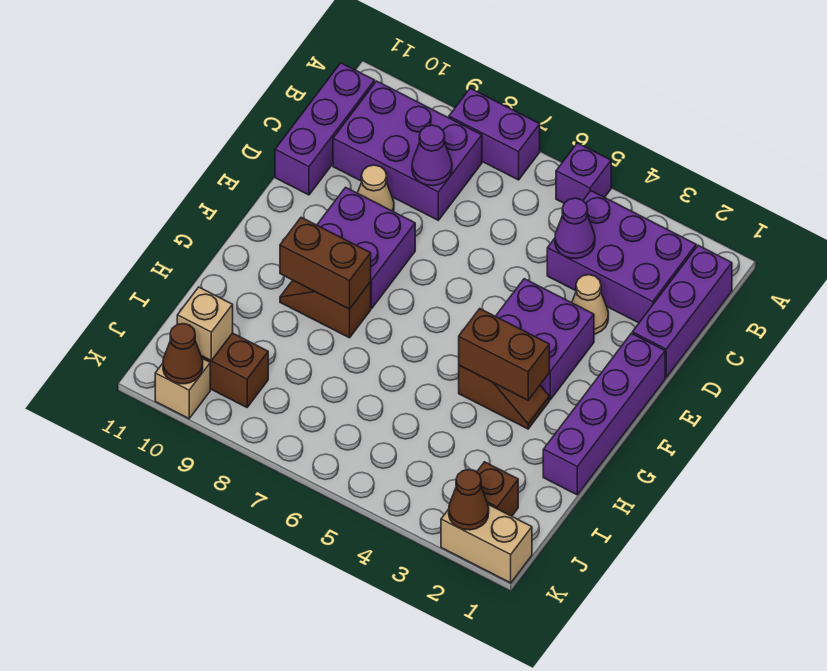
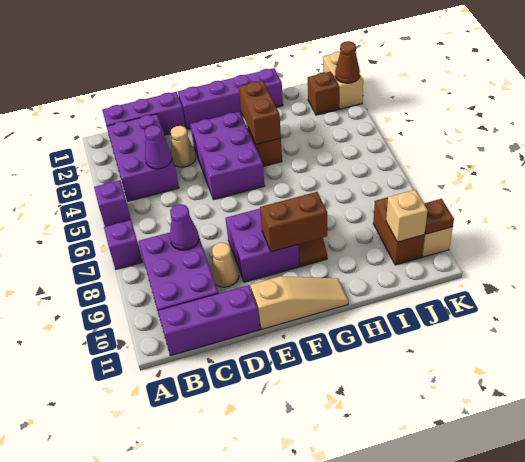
purple brick A7:A8 level 1 -> purple brick A7 level 1
purple brick E3:F4 level 1 -> purple brick E3:F5 level 1
none -> tan slope E11:G11 level 1 top E
brown brick G8:G9 level 2 -> brown brick F9:G9 level 2
brown cone K10 level 2 -> brown plate K10 level 2

